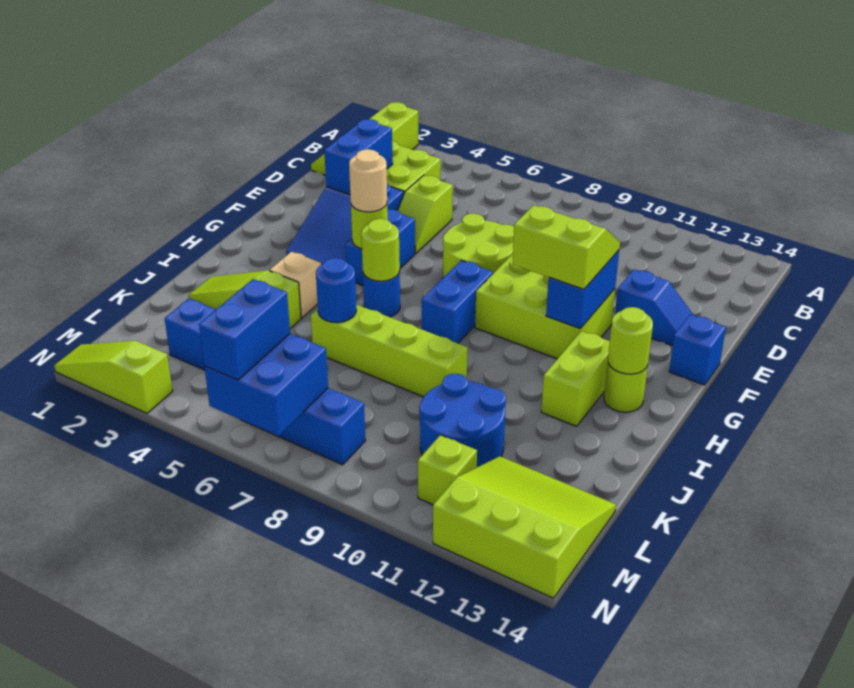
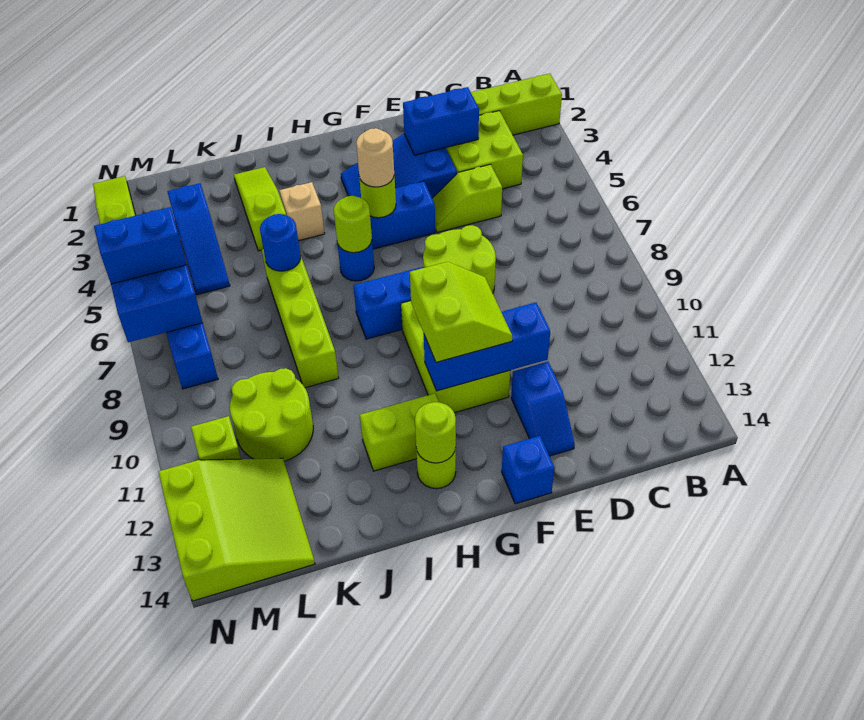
blue brick F11:G11 level 2 -> blue brick E11:G11 level 2
blue round brick K10:L11 level 1 -> lime round brick K10:L11 level 1

